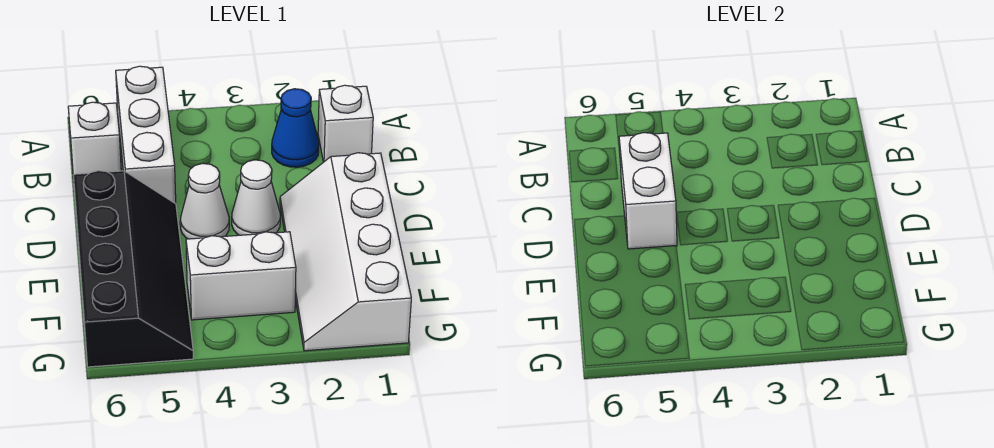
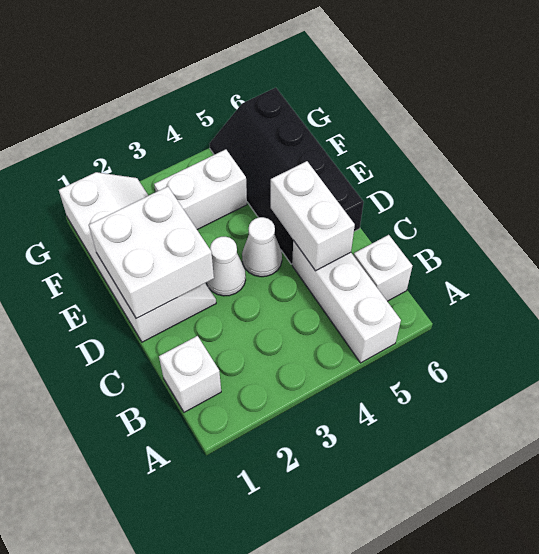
blue cone B2 level 1 -> none
none -> white brick D1:E2 level 2

